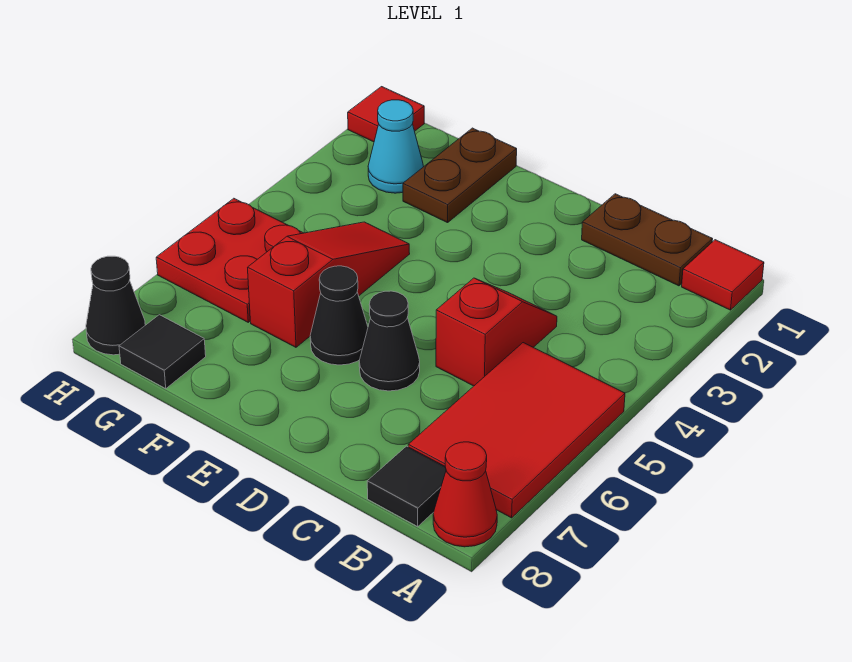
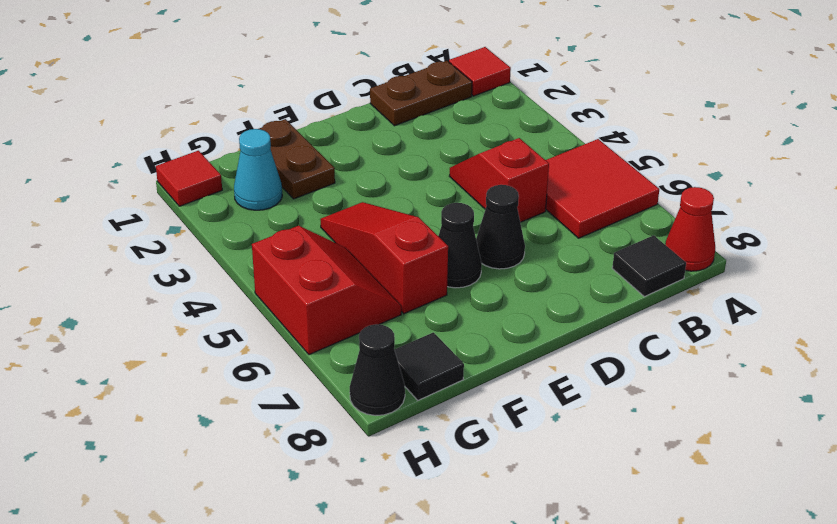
red tile A5:B7 level 1 -> red tile A5:B6 level 1
red plate G5:H6 level 1 -> red slope G5:H6 level 1 top H

